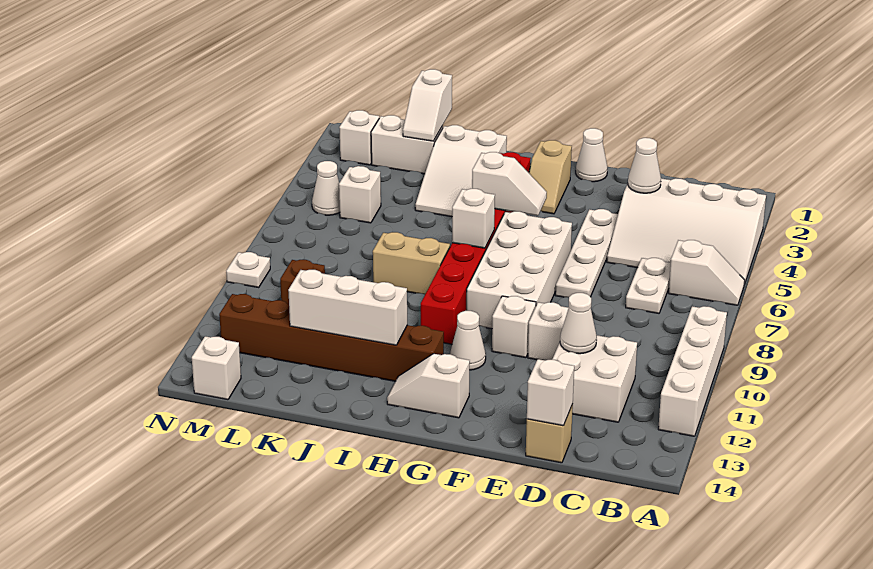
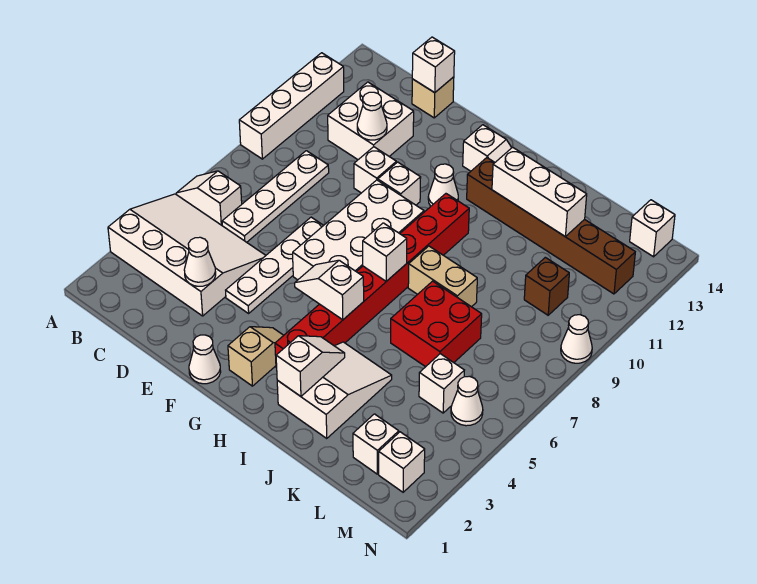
white plate C6:C7 level 1 -> white plate C6:C9 level 1
none -> red brick J6:K7 level 1
white slope K1:K2 level 2 top 1 -> white slope I2:I3 level 2 top 2
white brick K2:L2 level 1 -> white brick L2 level 1
white plate N9 level 1 -> white cone N9 level 1

